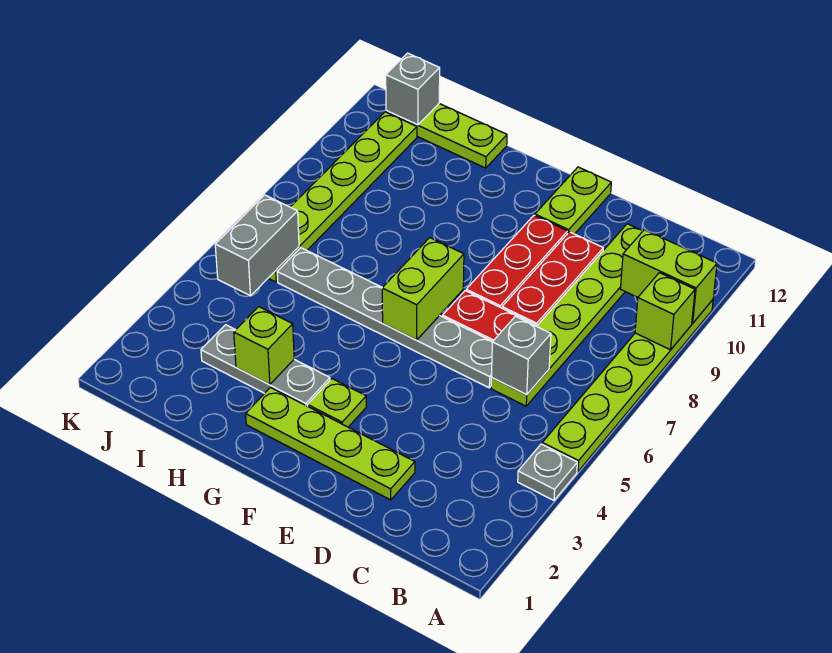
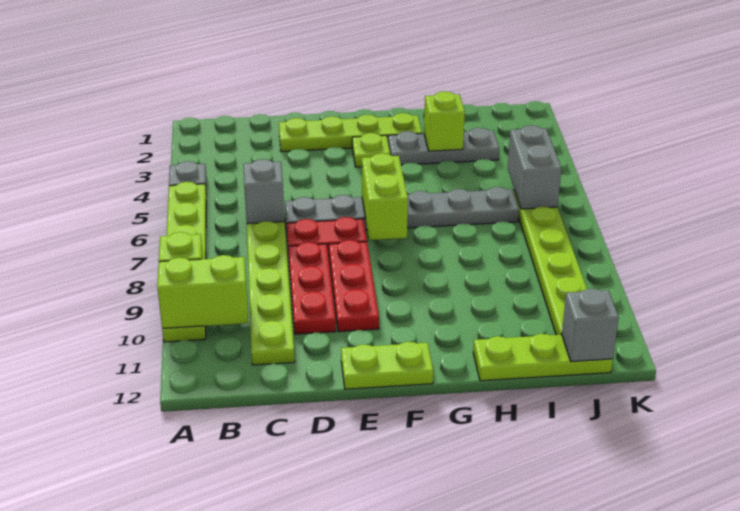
lime plate E11:E12 level 1 -> lime plate E12:F12 level 1

